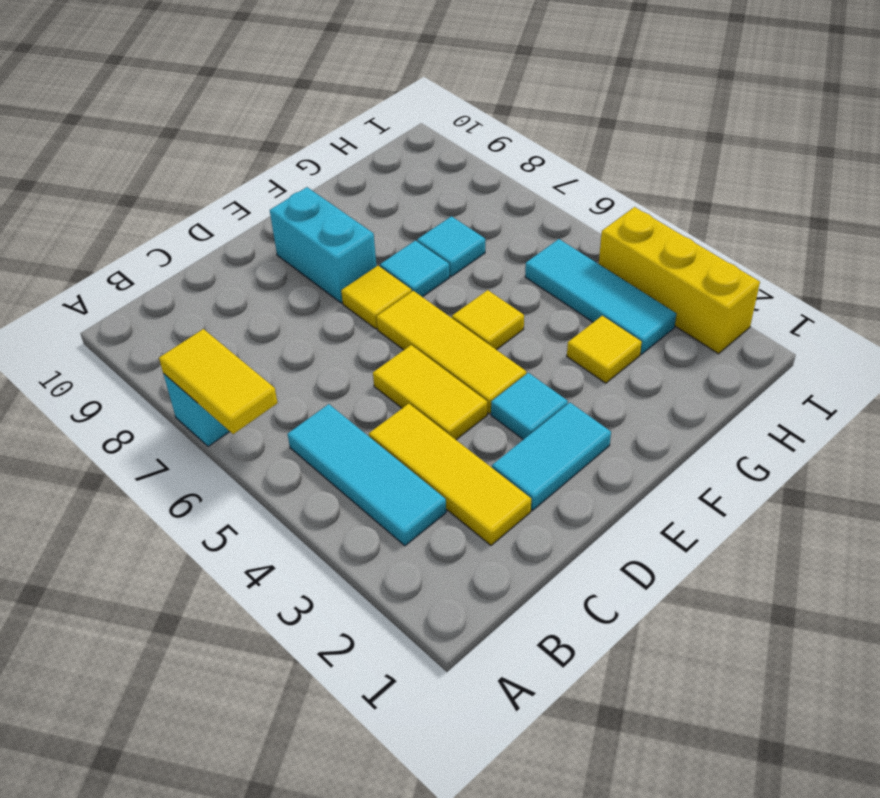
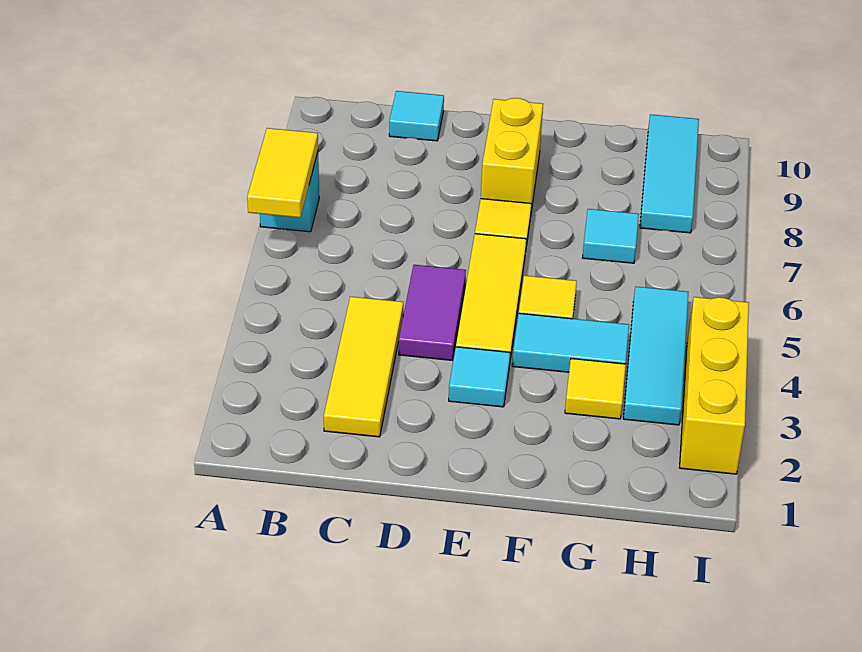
cyan tile B3:B5 level 1 -> cyan tile H8:H10 level 1
cyan tile D2:E2 level 1 -> cyan tile F4:G4 level 1
yellow tile D4:D5 level 1 -> purple tile D4:D5 level 1
cyan brick E8:E9 level 1 -> yellow brick E8:E9 level 1
cyan tile F7 level 1 -> cyan tile C10 level 1

